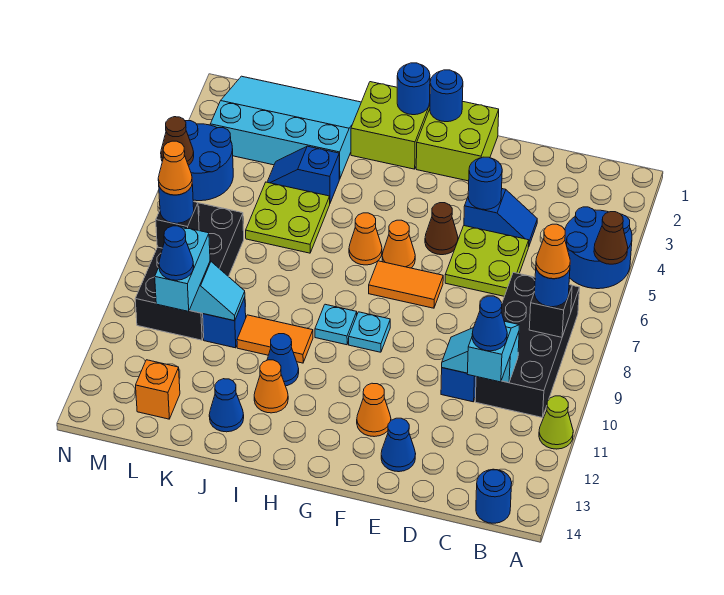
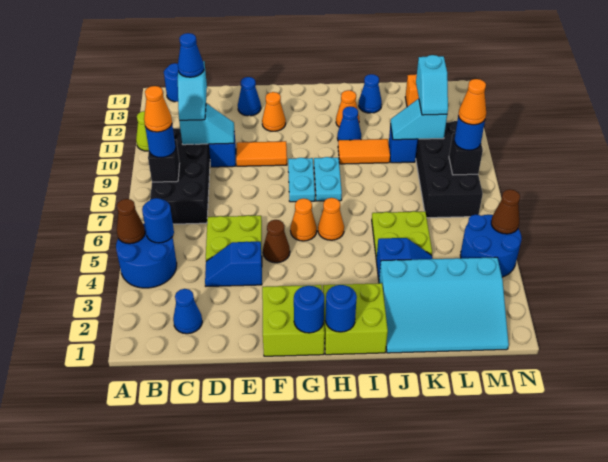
blue round brick E4 level 2 -> blue round brick B5 level 2
orange tile F7:G7 level 1 -> orange tile E10:F10 level 1
cyan plate G9 level 1 -> cyan plate G8:G9 level 1
cyan plate H9 level 1 -> cyan plate H8:H9 level 1
cyan brick L10:L11 level 3 -> cyan slope L10:L11 level 3 top 11
blue cone L11 level 4 -> blue cone C2 level 1

